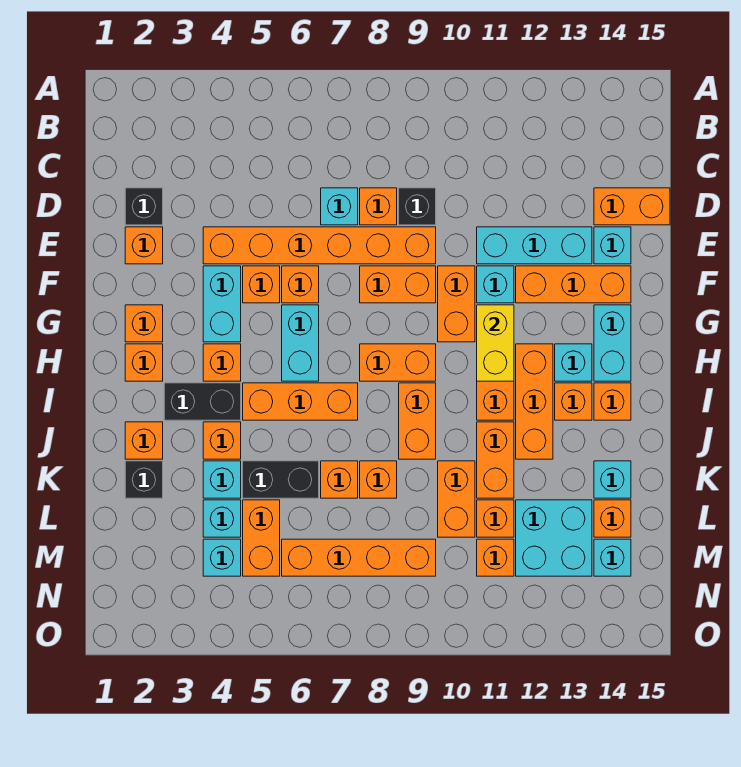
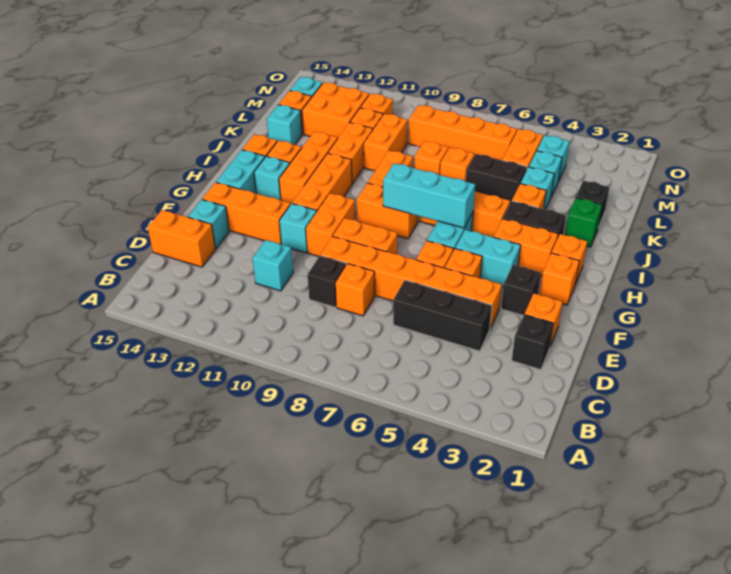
none -> black brick D4:D6 level 1
cyan brick D7 level 1 -> cyan brick D11 level 1
cyan brick E11:E13 level 1 -> cyan brick H6:H8 level 2
none -> black brick F3 level 1
cyan brick F4:G4 level 1 -> cyan brick G4:G5 level 1
yellow brick G11:H11 level 2 -> none
orange brick H4 level 1 -> orange brick H3:H4 level 1
orange brick J2 level 1 -> green brick J2 level 1
cyan brick L12:M13 level 1 -> orange brick L12:M13 level 1

